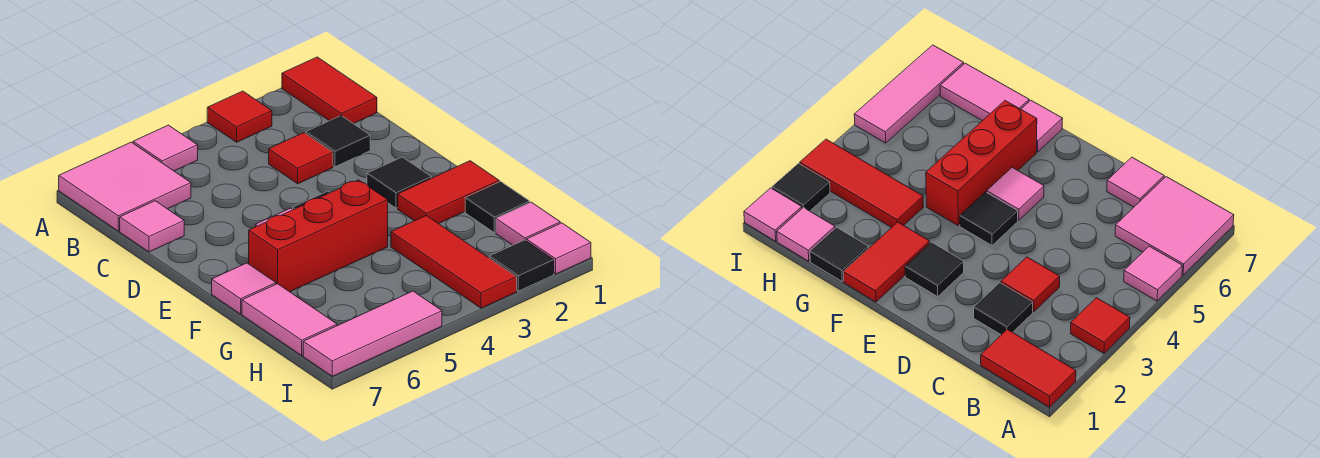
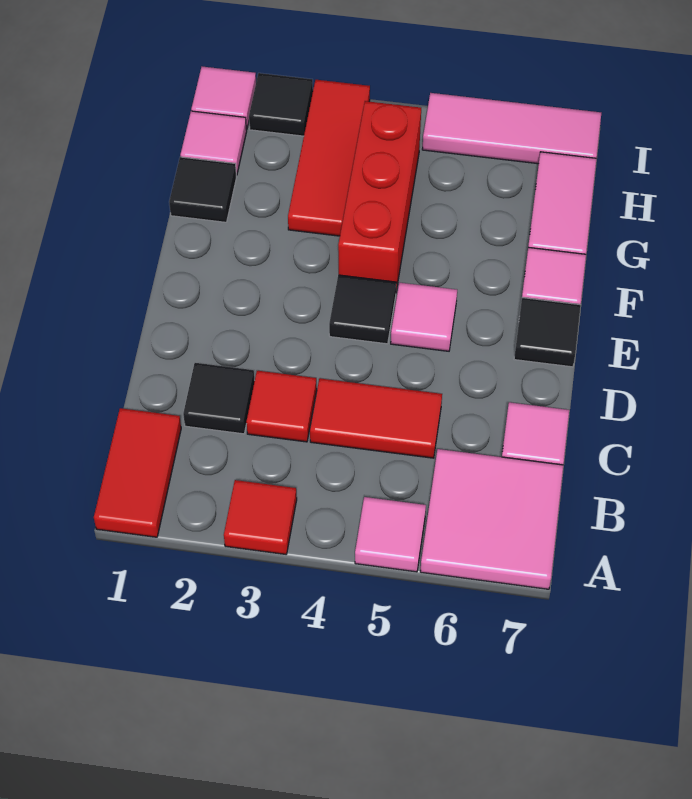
black tile E2 level 1 -> black tile E7 level 1
red tile F1:F2 level 1 -> red tile C4:C5 level 1
red brick F4:F6 level 1 -> red brick F4:H4 level 1

